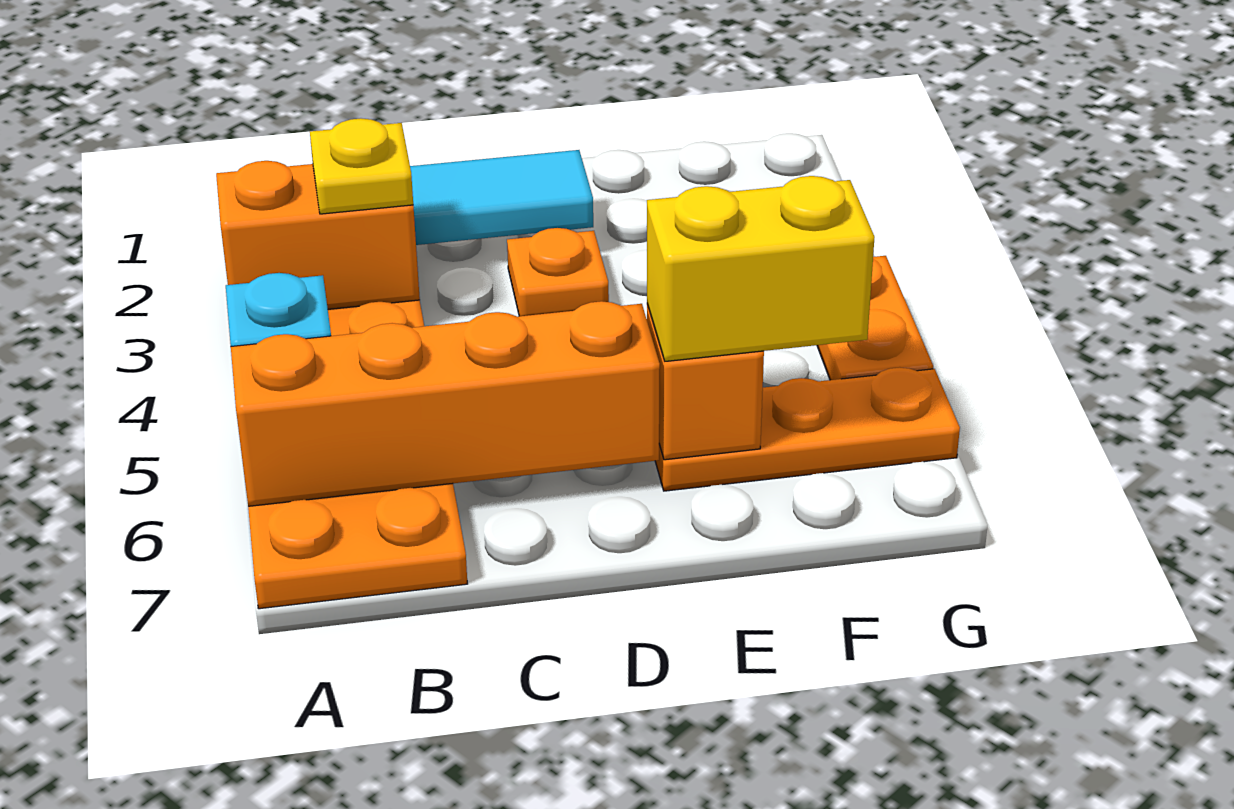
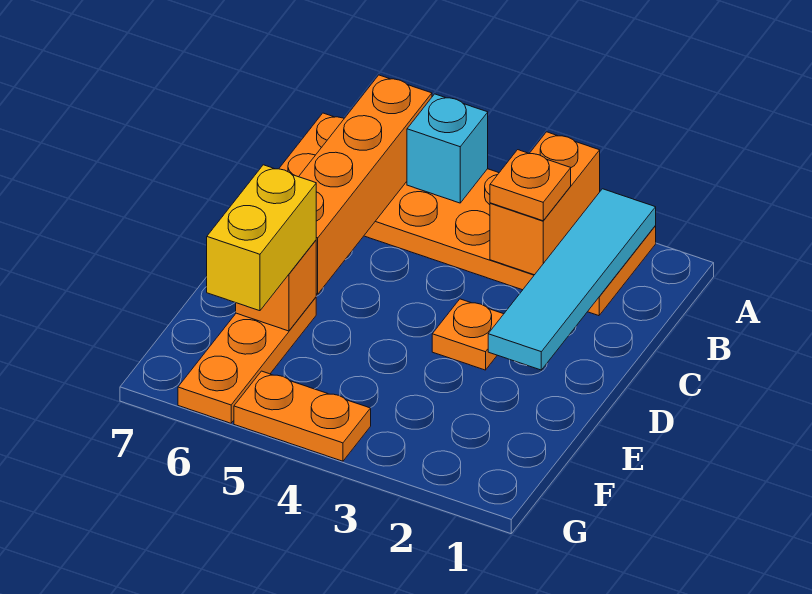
yellow plate B3 level 3 -> orange plate B3 level 3

